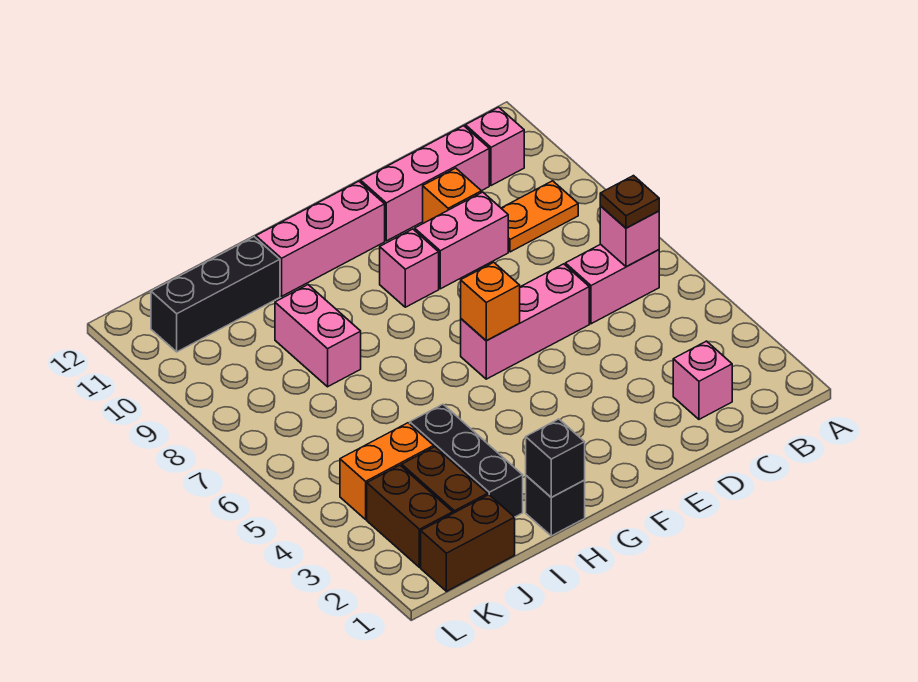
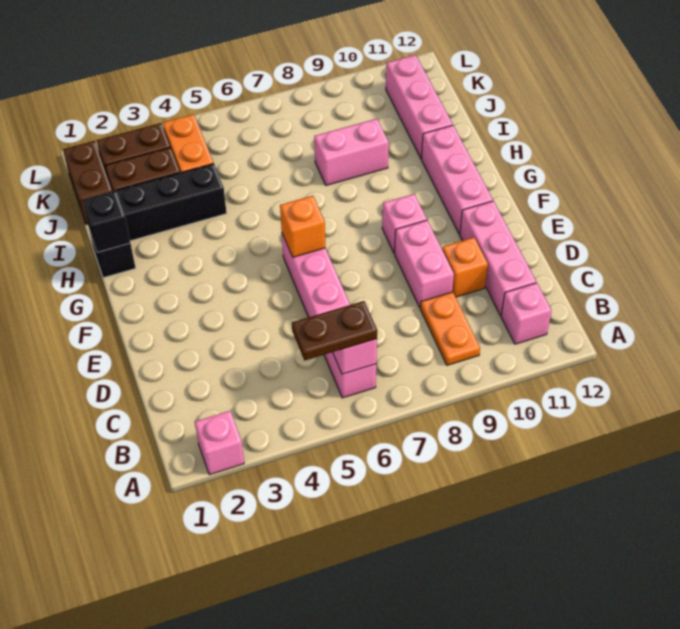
brown plate B6 level 3 -> brown plate B5:B6 level 3
pink brick C2 level 1 -> pink brick A2 level 1
black brick I11:K11 level 1 -> pink brick I11:K11 level 1

